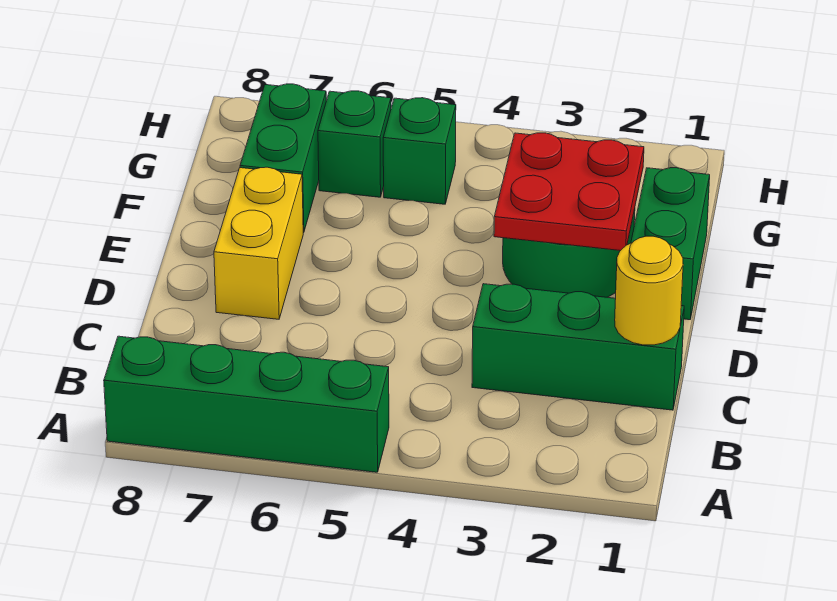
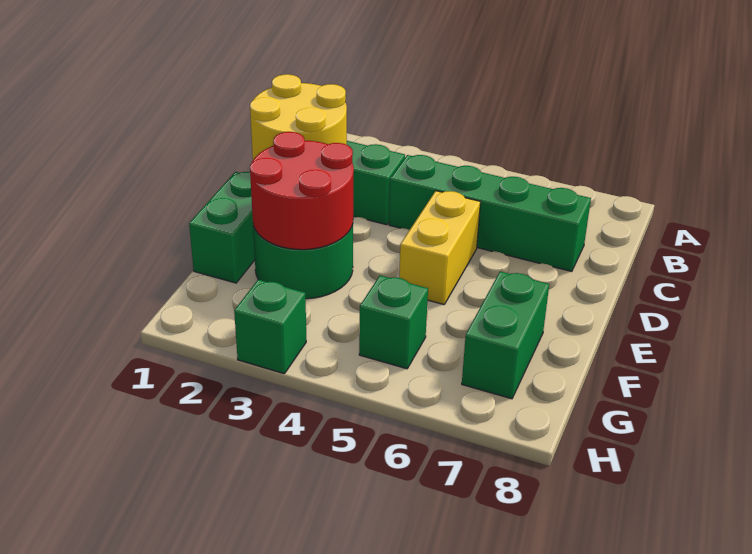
green brick A5:A8 level 1 -> green brick C4:C7 level 1
yellow round brick C1 level 2 -> yellow round brick C1:D2 level 2
yellow brick D7:E7 level 1 -> yellow brick D5:E5 level 1
red plate E2:F3 level 2 -> red round brick E2:F3 level 2
green brick G6 level 1 -> green brick H3 level 1

